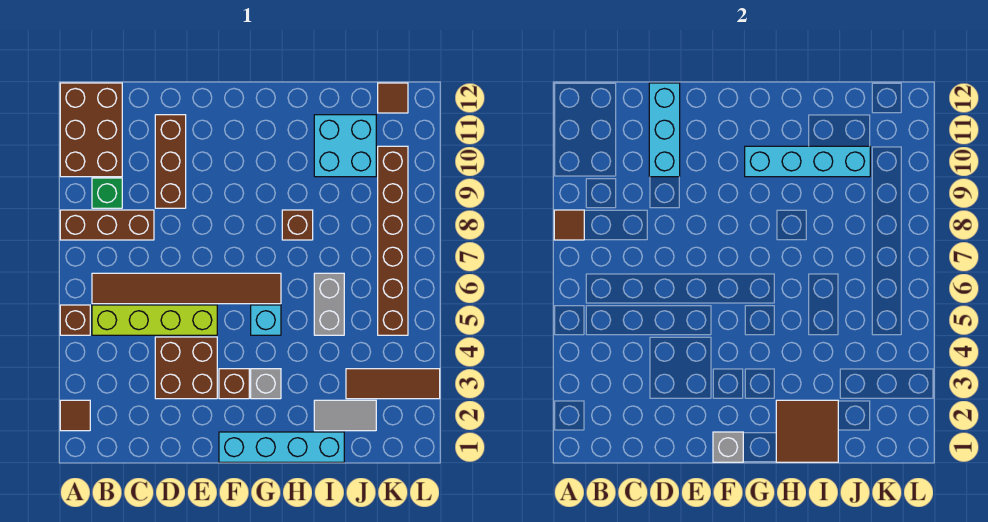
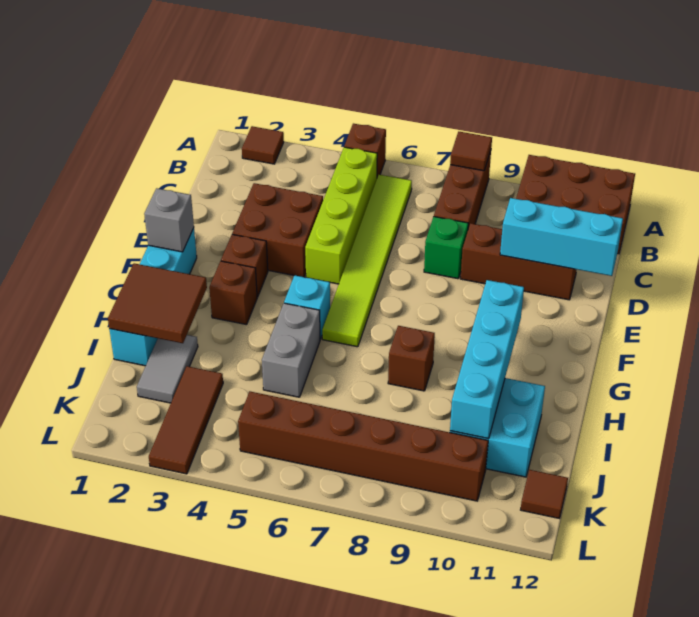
brown tile B6:G6 level 1 -> lime tile B6:G6 level 1
green brick B9 level 1 -> green brick D8 level 1
grey brick G3 level 1 -> brown brick G3 level 1
grey brick I5:I6 level 1 -> grey brick H5:I5 level 1

